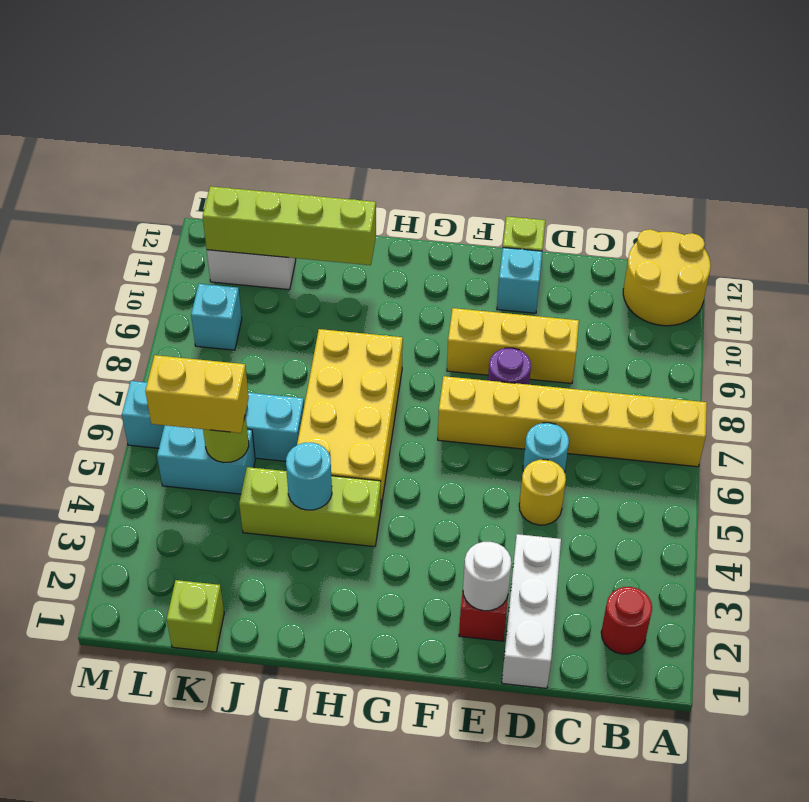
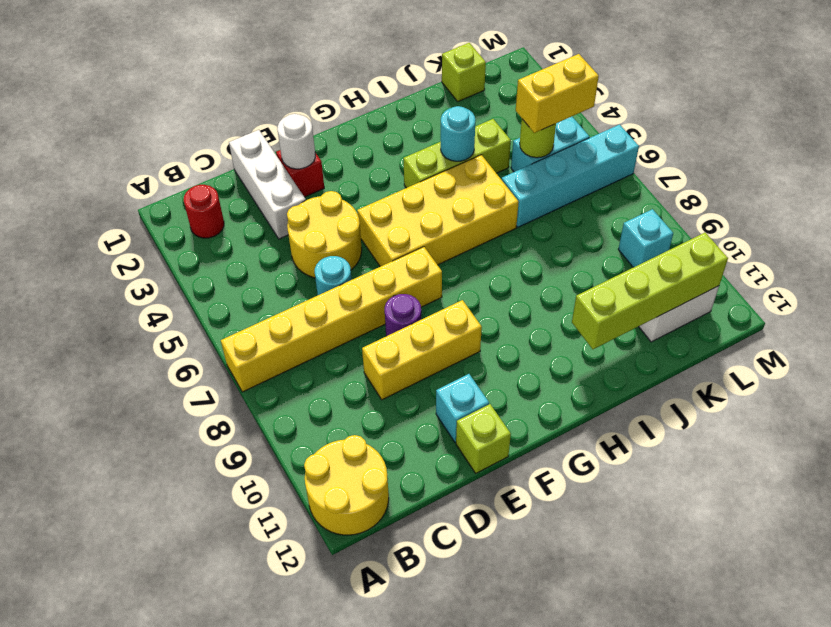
yellow round brick D5 level 1 -> yellow round brick D4:E5 level 1
yellow brick H5:I8 level 1 -> yellow brick F5:I6 level 1

